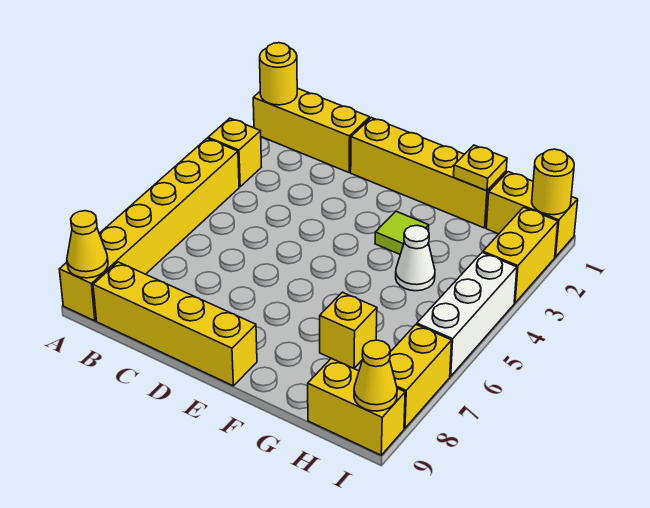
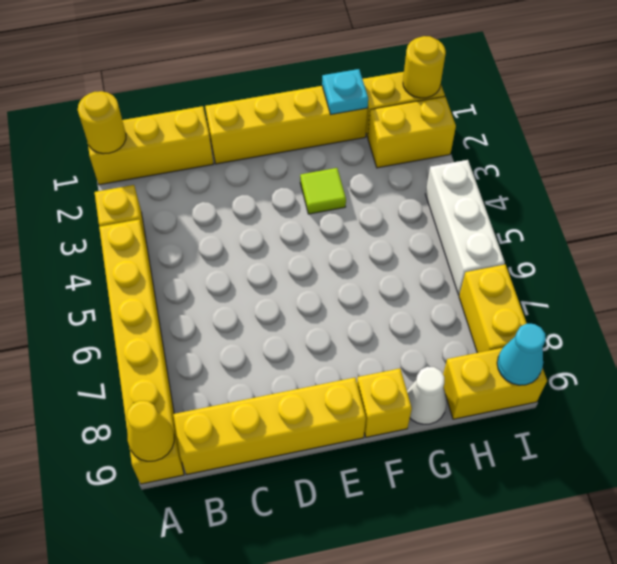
yellow plate G1 level 2 -> cyan plate G1 level 2
white cone G4 level 1 -> white cone G9 level 1
yellow brick G7 level 1 -> yellow brick F9 level 1
yellow brick I2:I3 level 1 -> yellow brick H2:I2 level 1
yellow cone I9 level 2 -> cyan cone I9 level 2

